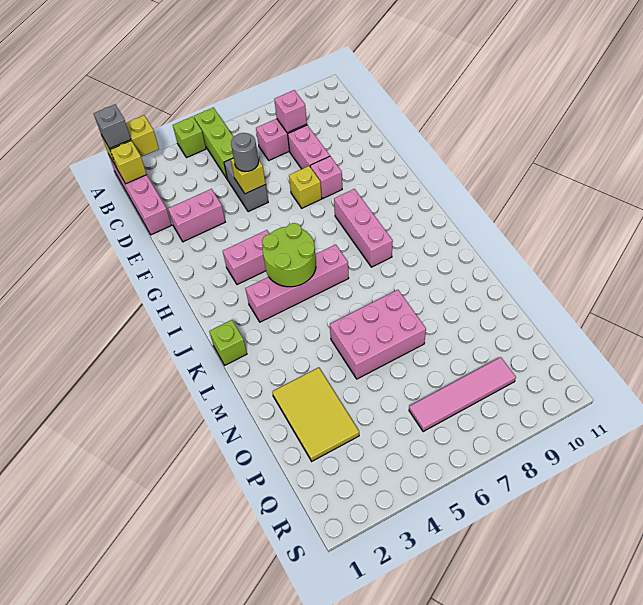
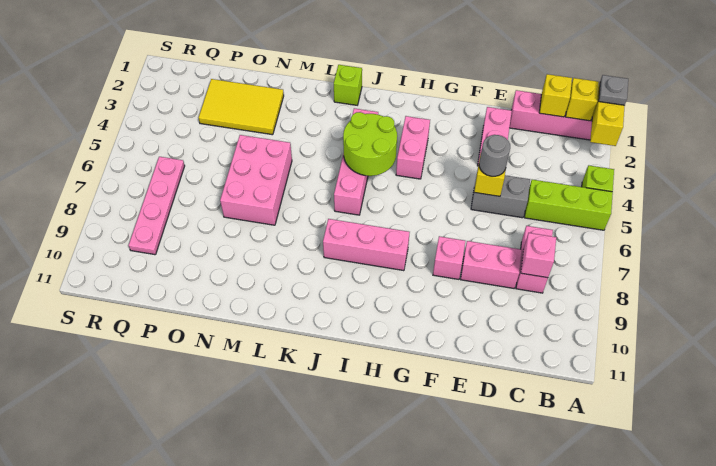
grey brick A1 level 3 -> grey plate A1 level 3
yellow brick F7 level 1 -> yellow brick C1 level 2
pink tile Q6:Q9 level 1 -> pink plate Q6:Q9 level 1

